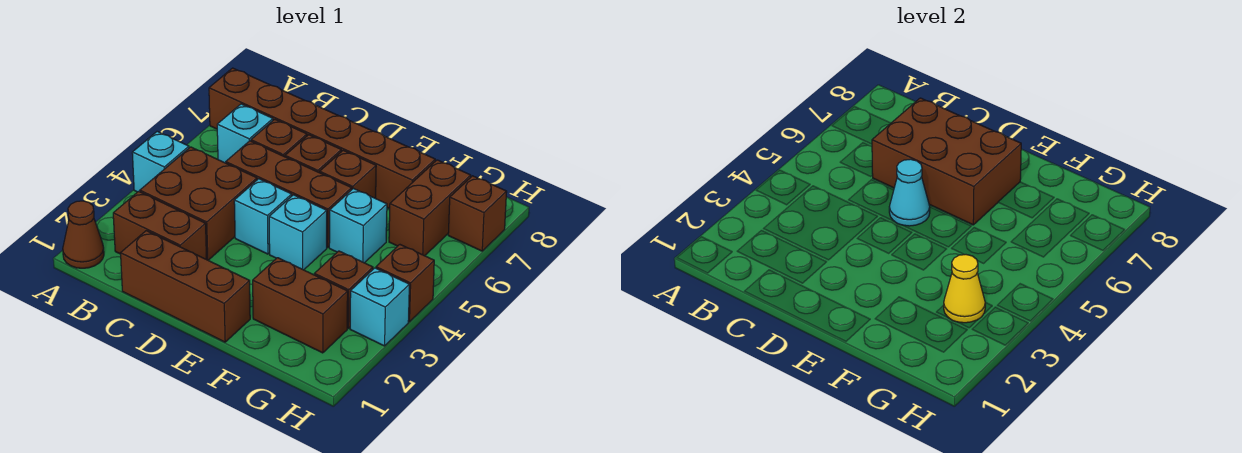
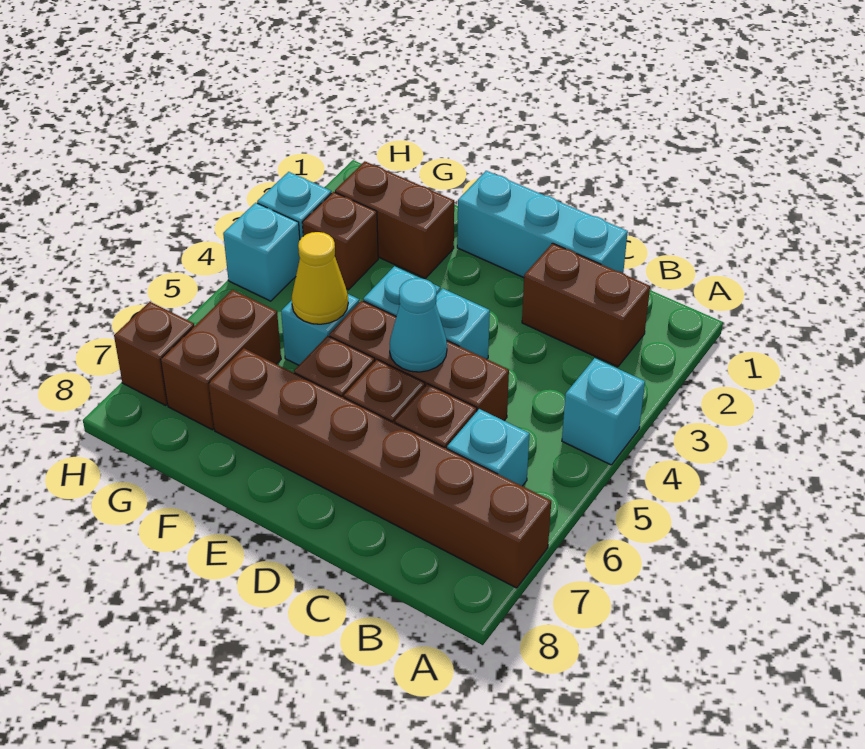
brown cone A1 level 1 -> none
brown brick B3:C4 level 1 -> none
brown brick C1:E1 level 1 -> cyan brick C1:E1 level 1
brown brick C6:E7 level 2 -> none
yellow cone G3 level 2 -> yellow cone F5 level 2
brown brick H4 level 1 -> cyan brick H4 level 1

